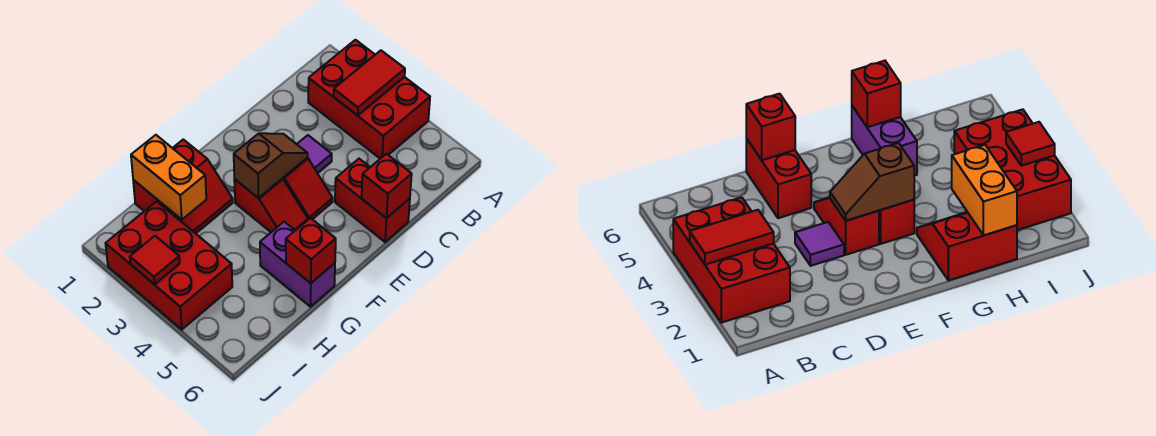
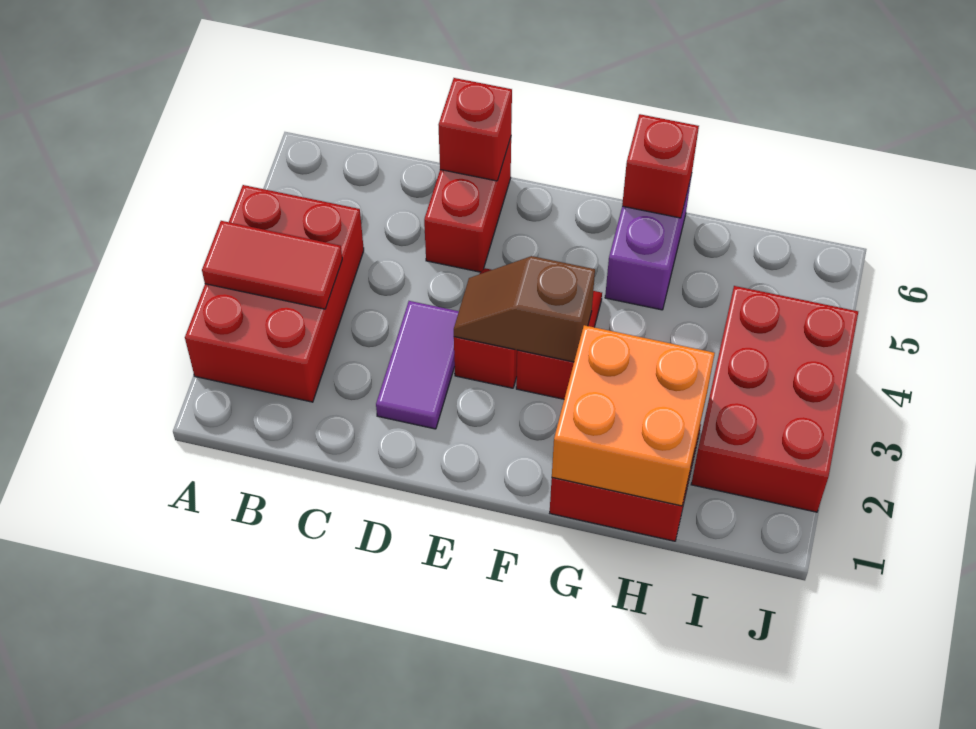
purple tile D3 level 1 -> purple tile D2:D3 level 1
orange brick H1:H2 level 2 -> orange brick G1:H2 level 2
red tile J3 level 2 -> none

